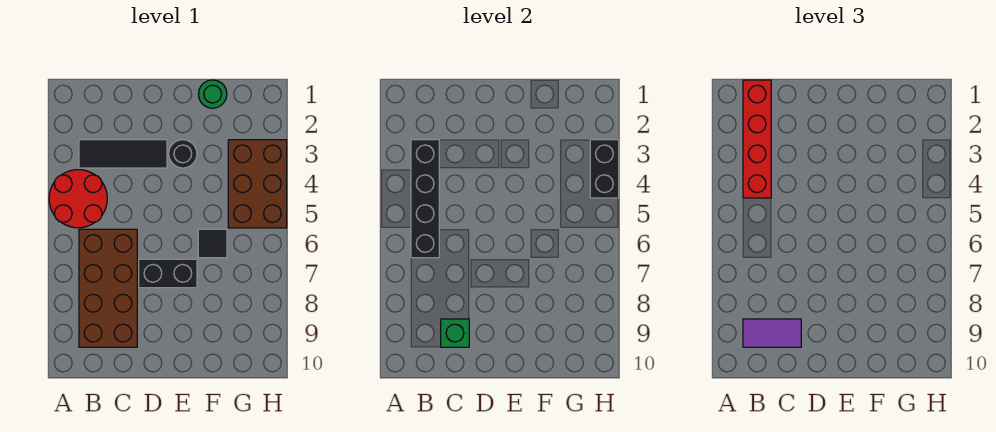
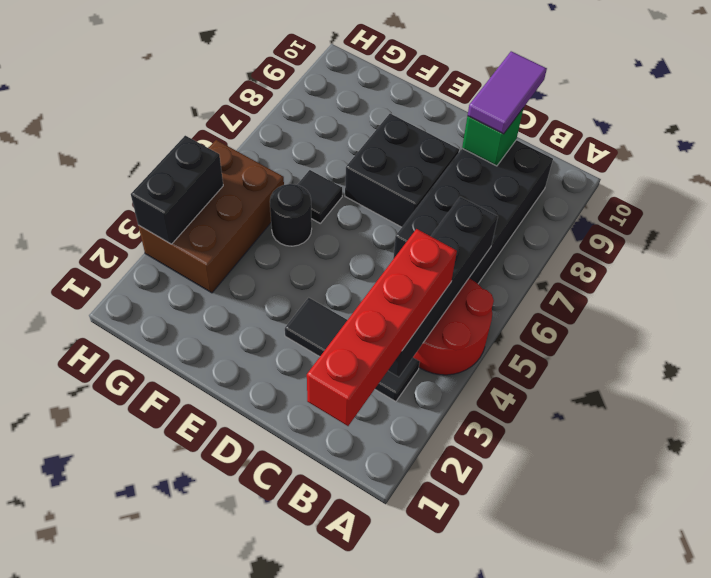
brown brick B6:C9 level 1 -> black brick B6:C9 level 1
purple tile B9:C9 level 3 -> purple tile C9:C10 level 3
black brick D7:E7 level 1 -> black brick D7:E8 level 1
black round brick E3 level 1 -> black round brick F5 level 1
green round brick F1 level 1 -> none

